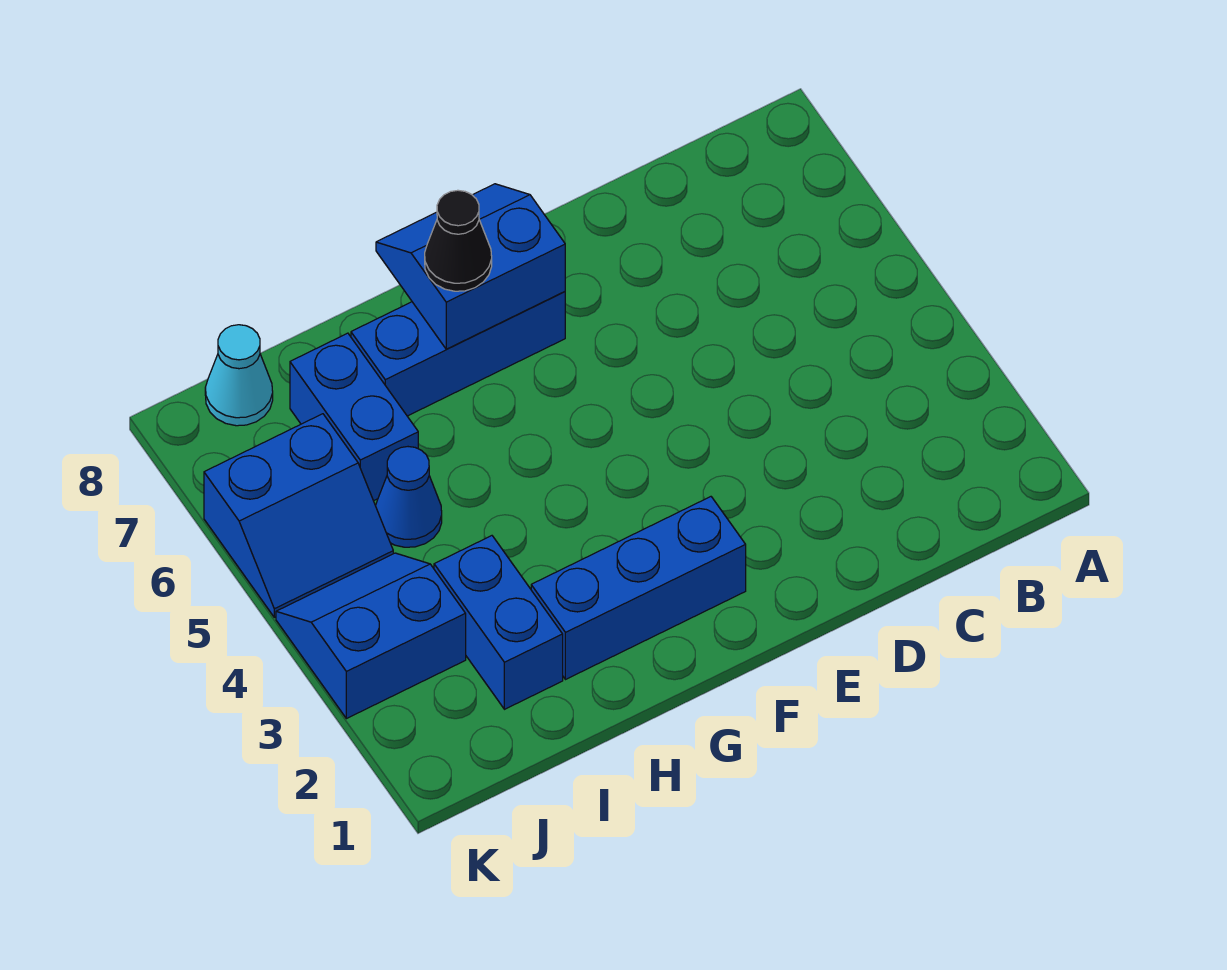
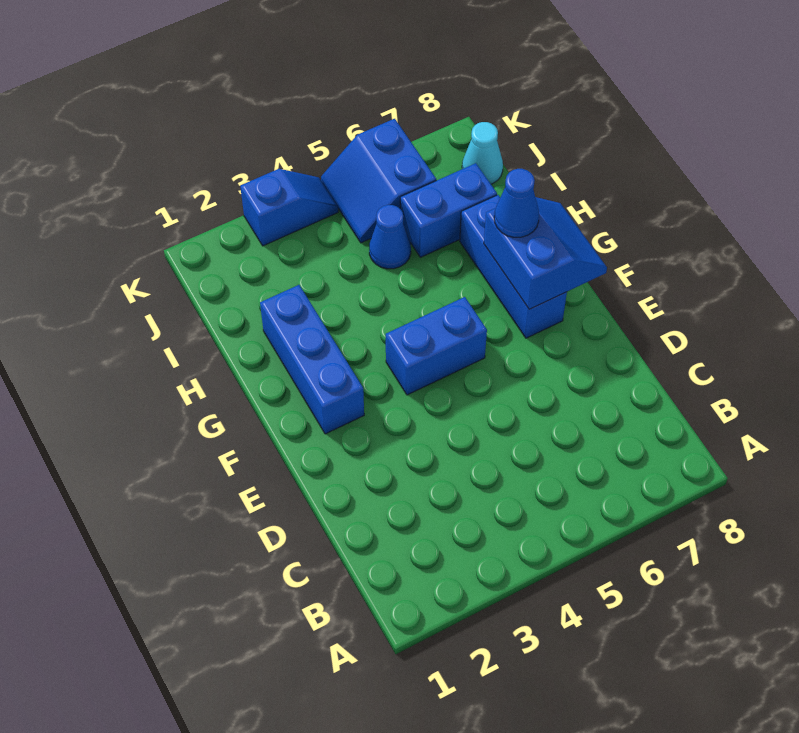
black cone G7 level 3 -> blue cone G7 level 3
blue brick I2:I3 level 1 -> blue brick F4:F5 level 1
blue slope J3:K4 level 1 top 3 -> blue slope K3:K4 level 1 top 3

